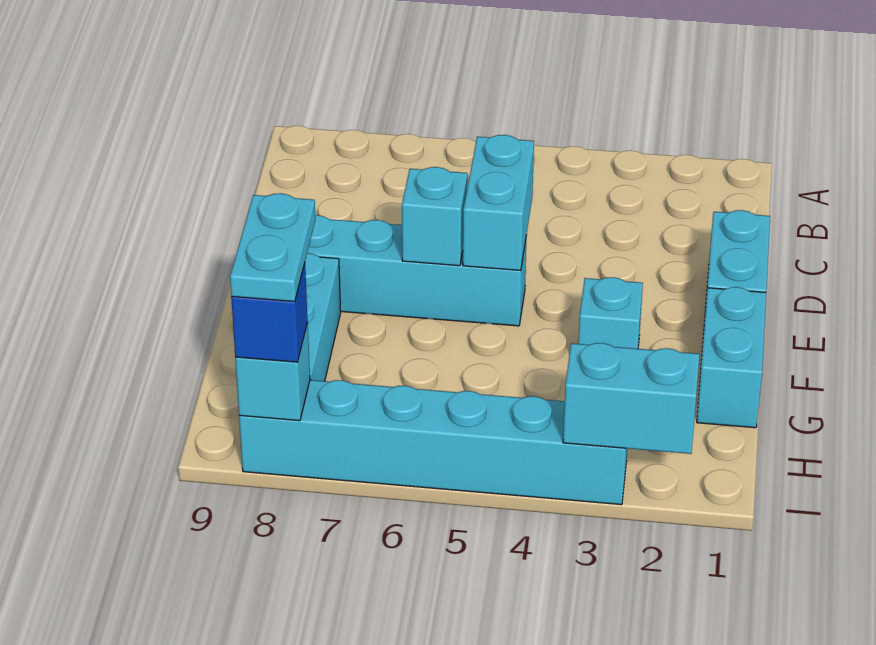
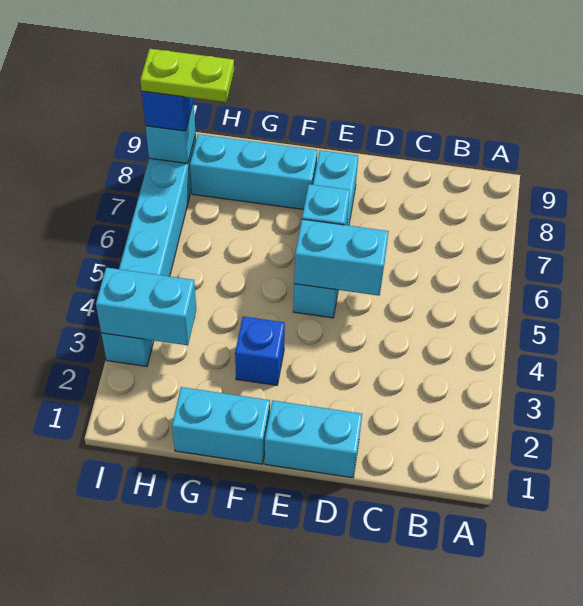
cyan brick F3 level 1 -> blue brick F3 level 1
cyan plate H8:I8 level 4 -> lime plate H8:I8 level 4
cyan brick I2:I3 level 2 -> cyan brick H3:I3 level 2

